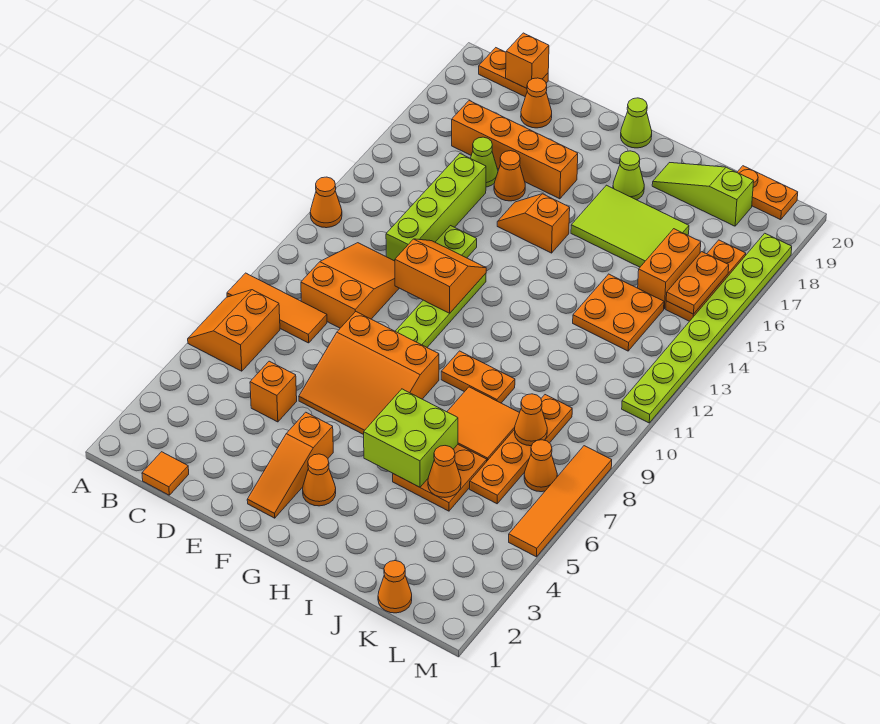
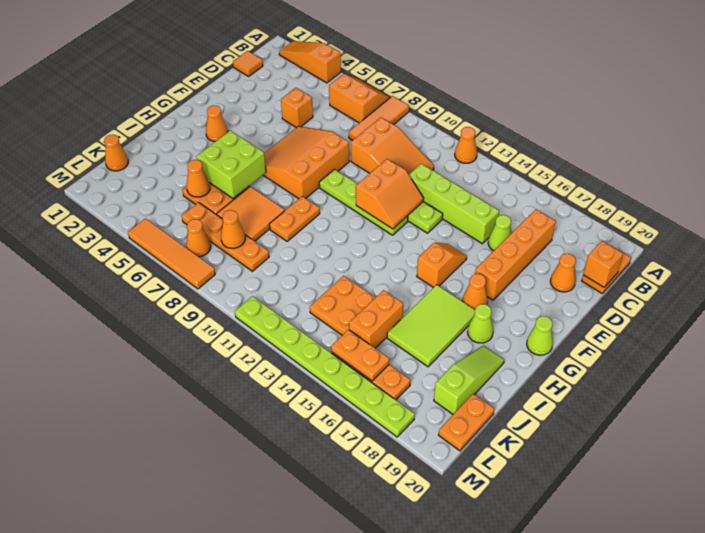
orange cone E16 level 1 -> orange cone G17 level 1
orange slope F2:F4 level 1 top 4 -> orange slope A2:A4 level 1 top 4
orange brick K15:K16 level 1 -> orange brick J15:K15 level 1

